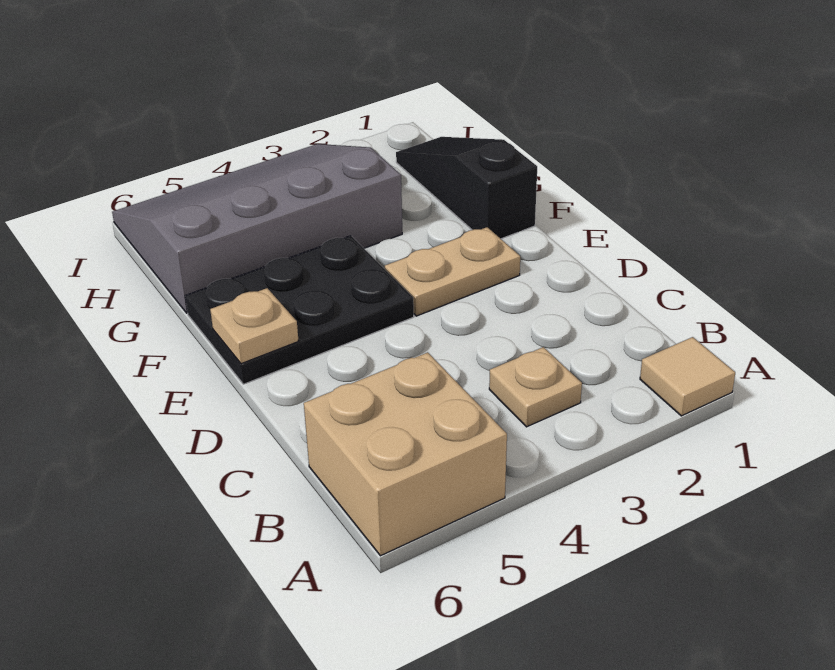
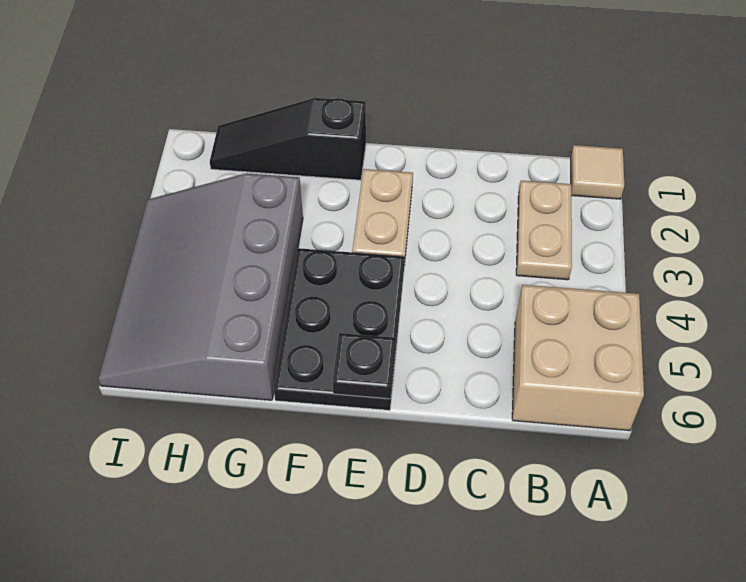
tan plate B3 level 1 -> tan plate B2:B3 level 1
tan plate E6 level 2 -> black plate E6 level 2

